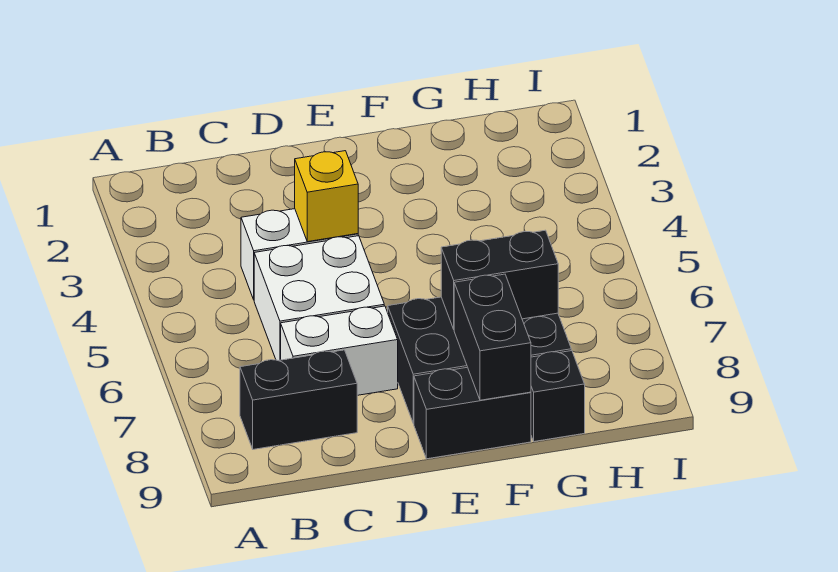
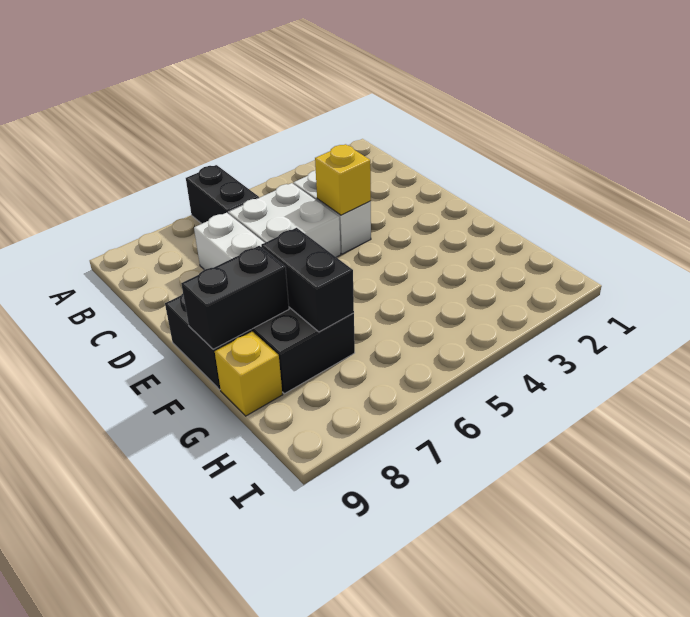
black brick B8:C8 level 1 -> black brick A6:B6 level 1
black brick G9 level 1 -> yellow brick G9 level 1

